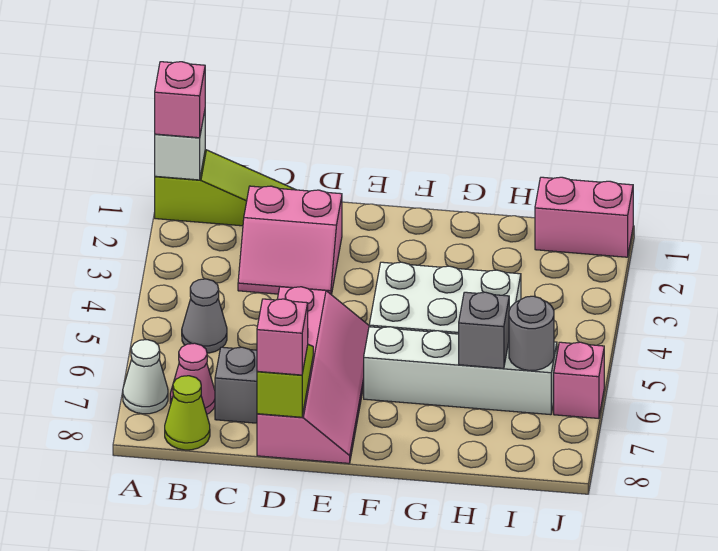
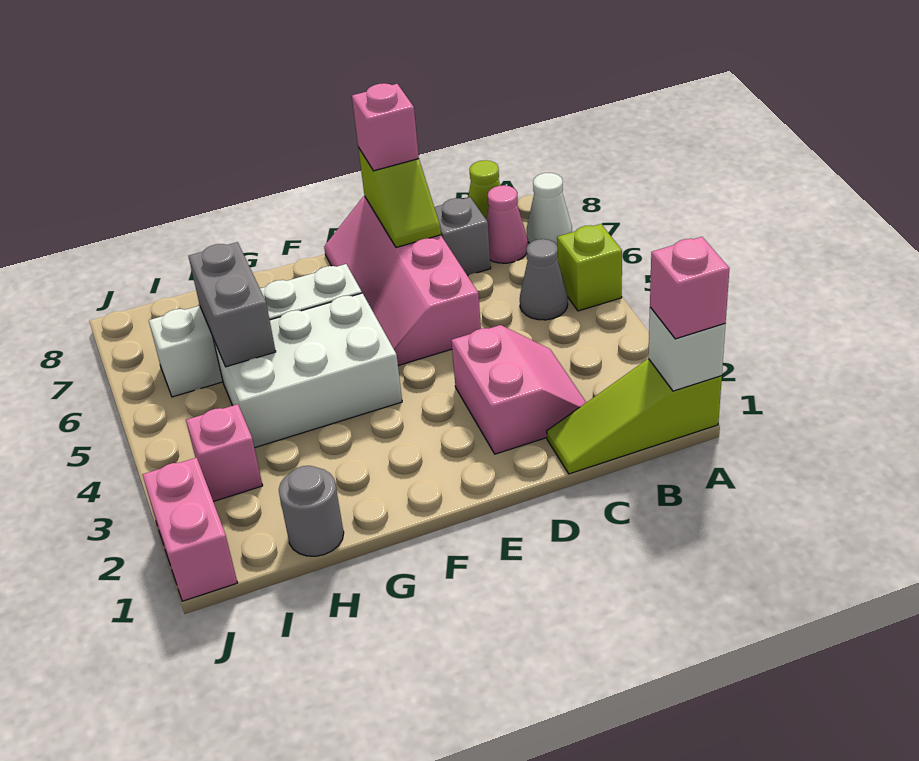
none -> lime brick A5 level 1
pink slope C2:D3 level 1 top 2 -> pink slope C2:D3 level 1 top D
grey brick H6 level 2 -> grey brick H5:H6 level 2
pink brick I1:J1 level 1 -> pink brick J1:J2 level 1
grey round brick I6 level 2 -> grey round brick H1 level 1
pink brick J6 level 1 -> pink brick I3 level 1

